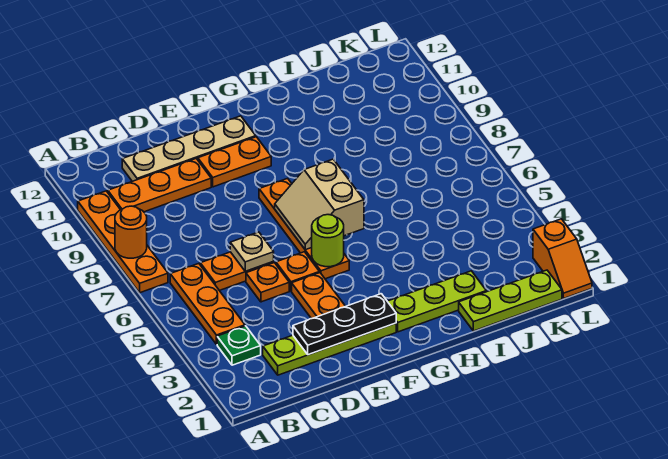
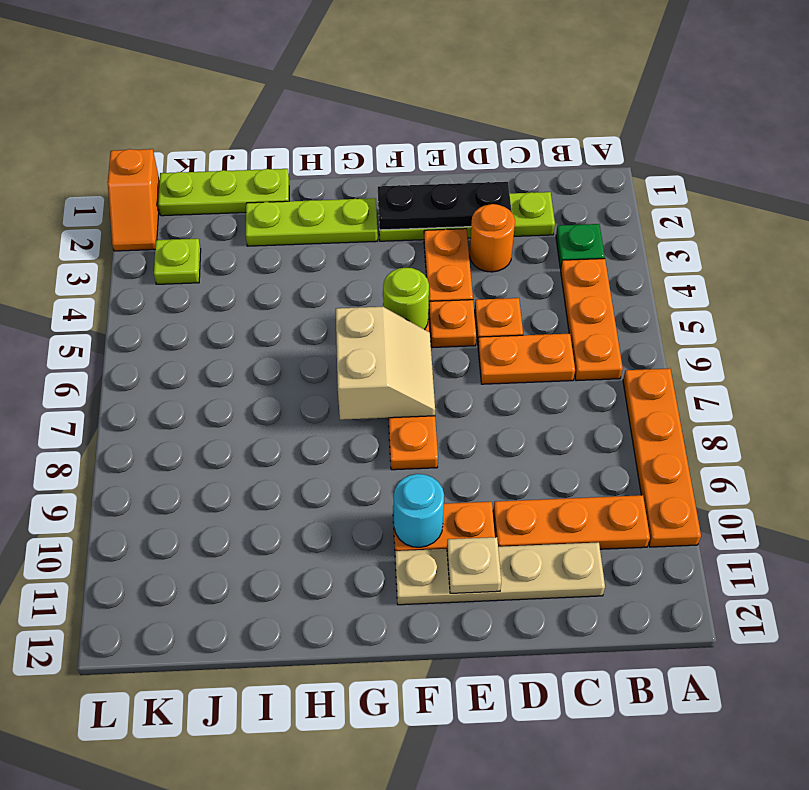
orange round brick A8 level 2 -> orange round brick D3 level 1
tan plate D6 level 2 -> tan plate E11 level 2
none -> cyan round brick F10 level 2
none -> lime plate K3 level 1
orange slope L1:L2 level 1 top 2 -> orange slope L1:L2 level 1 top 1

